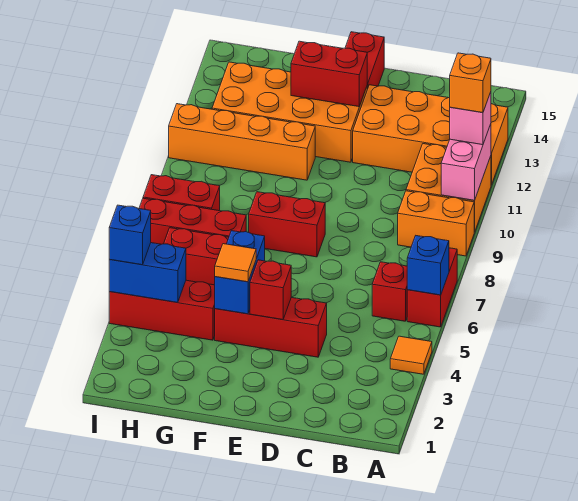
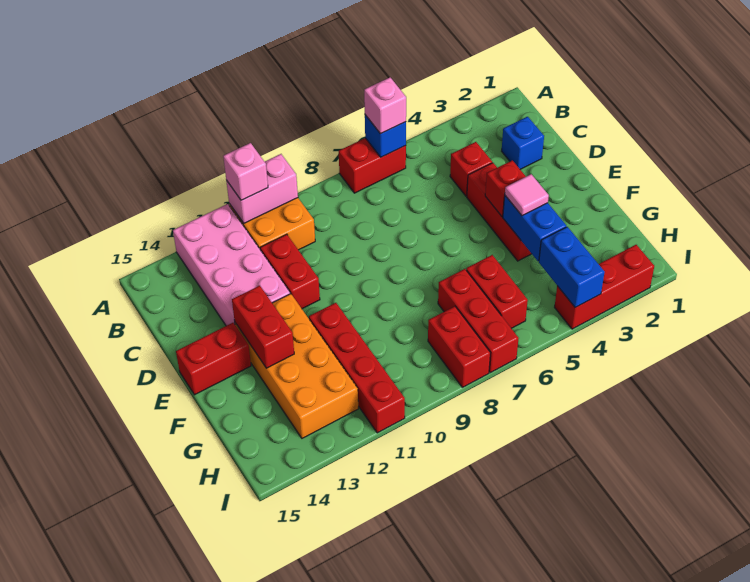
orange tile A4 level 1 -> none
none -> pink brick A6 level 3
orange brick A9:B9 level 1 -> none
orange brick A11 level 4 -> none
orange brick A12:D13 level 1 -> pink brick A12:D13 level 1
red brick B6 level 1 -> red brick C4 level 1
red brick E8:F8 level 1 -> red brick C11:D11 level 1
blue brick F4:F5 level 2 -> blue brick F4:G4 level 2
orange tile F4 level 3 -> pink tile F4 level 3
orange brick F11:I11 level 1 -> red brick F11:I11 level 1
red brick G4:I4 level 1 -> red brick I2:I4 level 1
blue brick I4 level 3 -> blue brick C2 level 1

